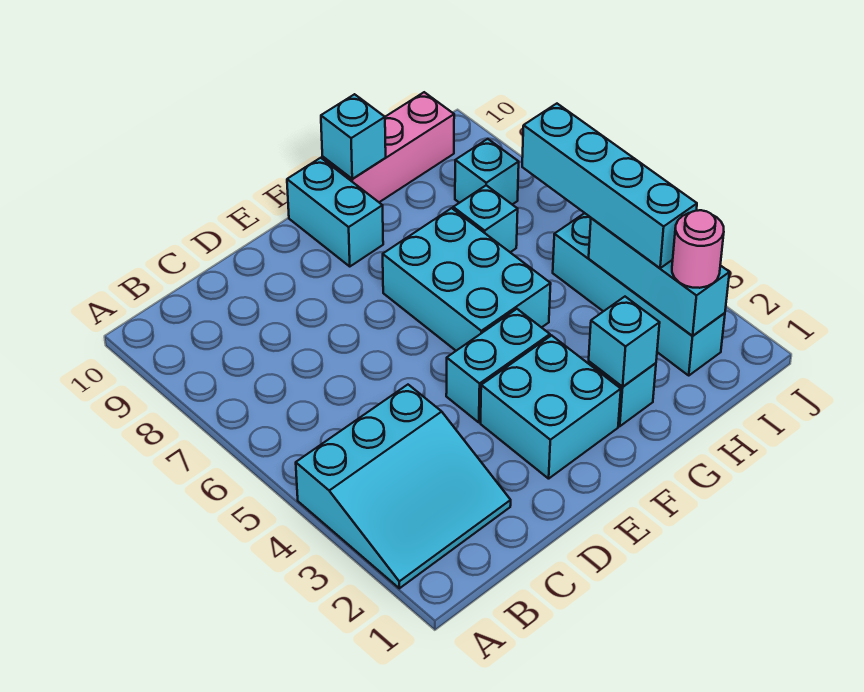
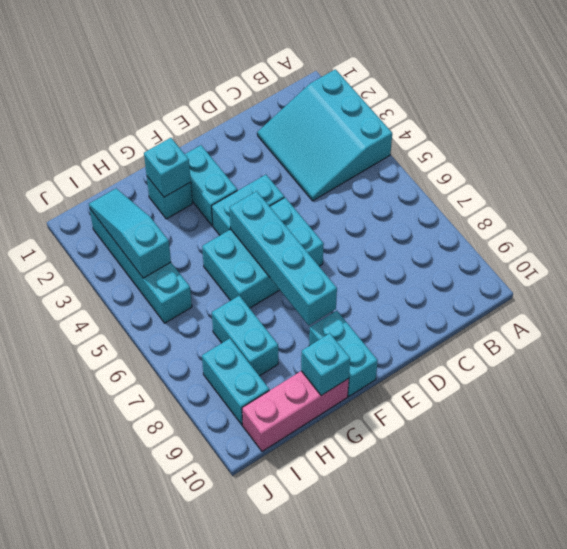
cyan slope A2:C4 level 1 top 4 -> cyan slope A2:C4 level 1 top A
cyan brick E2:F3 level 1 -> cyan brick F2:F3 level 1
cyan brick F5:G7 level 1 -> cyan brick E5:G6 level 1
cyan brick H7 level 1 -> cyan brick H7:H8 level 1
cyan brick I2:I4 level 2 -> cyan slope I2:I4 level 2 top 4
pink round brick I2 level 3 -> none
cyan brick I3:I6 level 3 -> cyan brick F5:F8 level 2
cyan brick I8 level 1 -> cyan brick I8:I9 level 1

